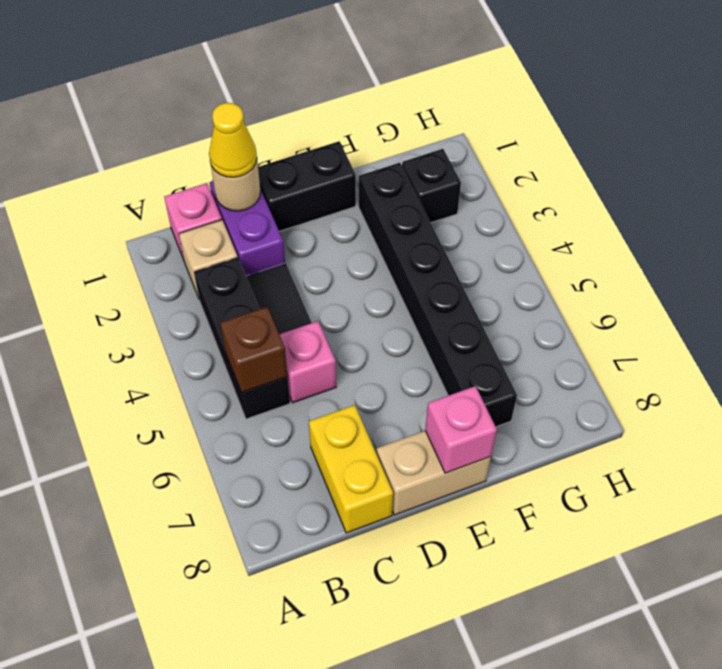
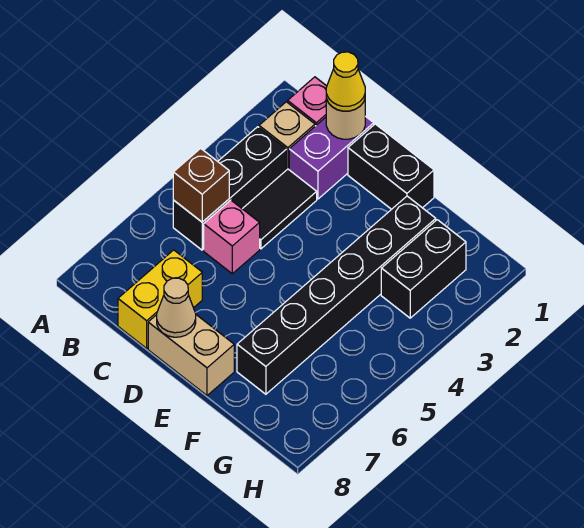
none -> tan cone D8 level 2
pink brick E8 level 2 -> none
black brick G2 level 1 -> black brick G2:G3 level 1

